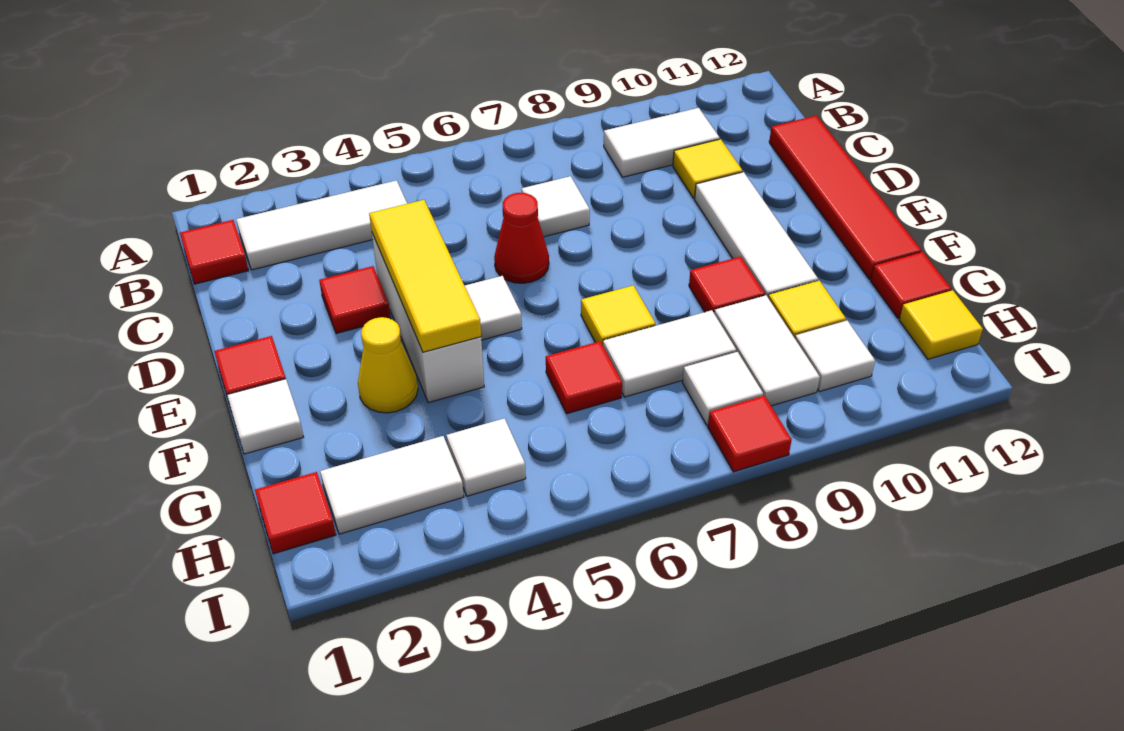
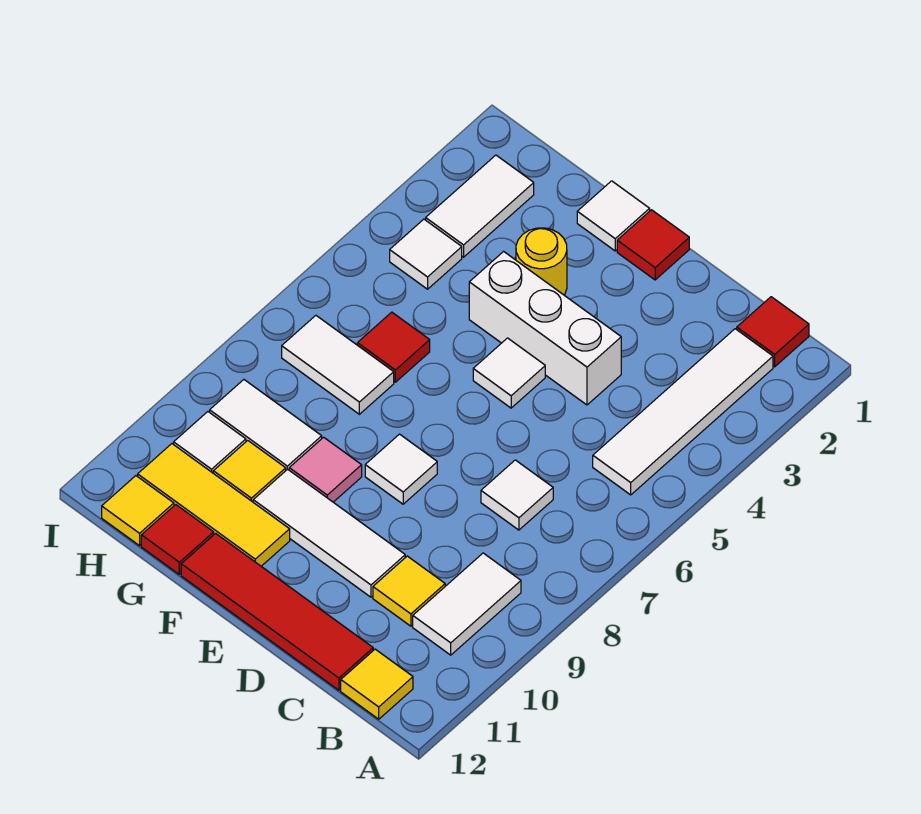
white tile B2:B4 level 1 -> white tile B2:B5 level 1
red tile D3 level 1 -> none
yellow tile D4:F4 level 2 -> yellow tile F11:H11 level 1
red cone D6 level 1 -> none
yellow cone F3 level 1 -> yellow round brick F3 level 1
yellow tile F7 level 1 -> yellow tile B12 level 1
red tile F9 level 1 -> pink tile F9 level 1
white tile G7:G8 level 1 -> white tile G7:H7 level 1
red tile H1 level 1 -> none
white tile H8 level 1 -> white tile E8 level 1
red tile I8 level 1 -> none

